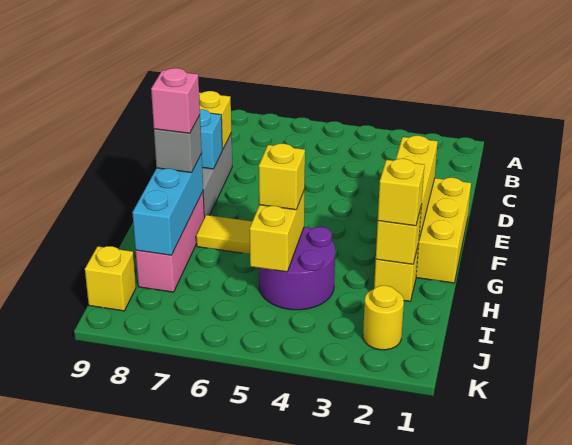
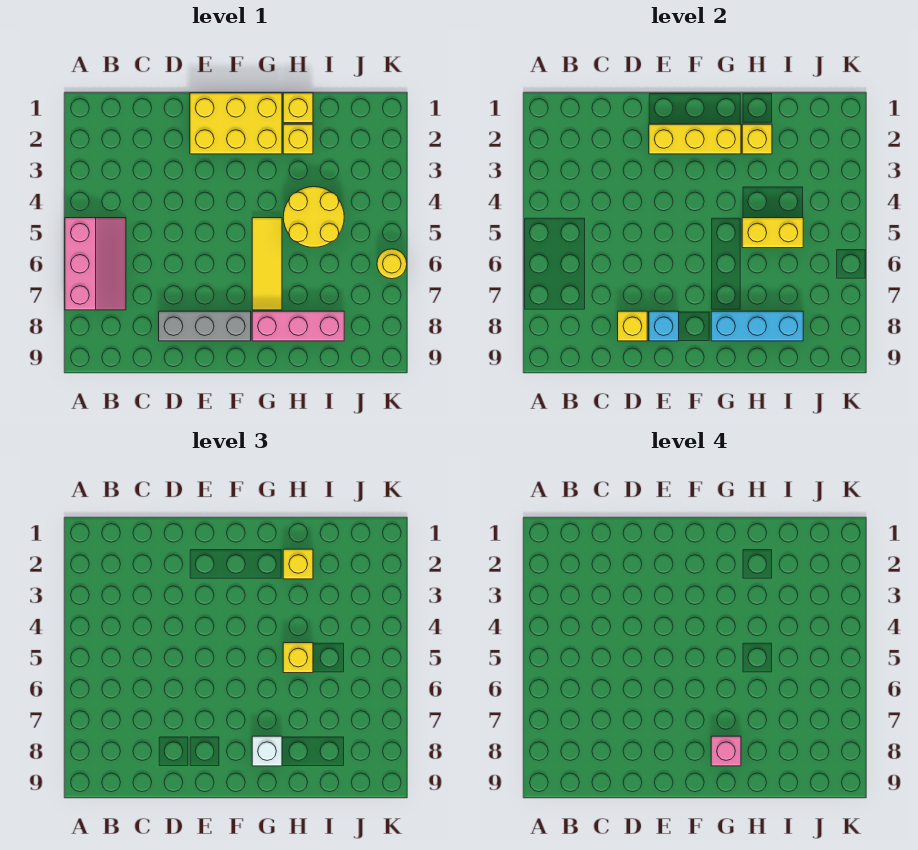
none -> pink slope A5:B7 level 1 top A
grey brick G8 level 3 -> white brick G8 level 3
purple round brick H4:I5 level 1 -> yellow round brick H4:I5 level 1
yellow round brick J2 level 1 -> yellow round brick K6 level 1
yellow brick J9 level 1 -> yellow brick H1 level 1

